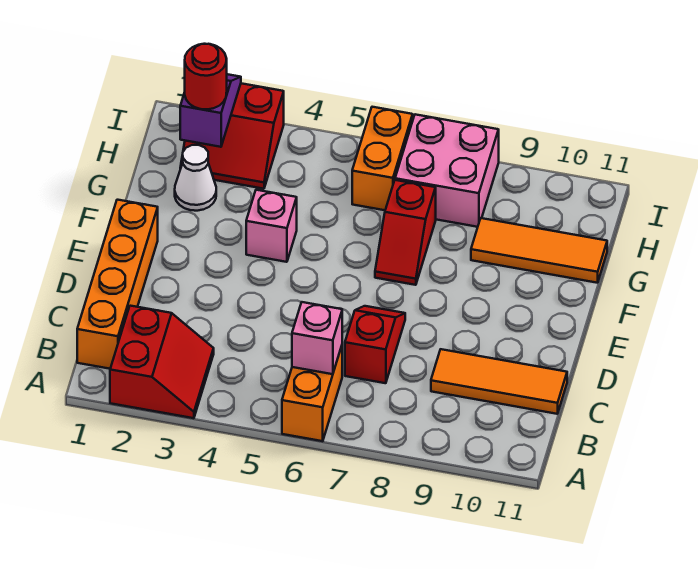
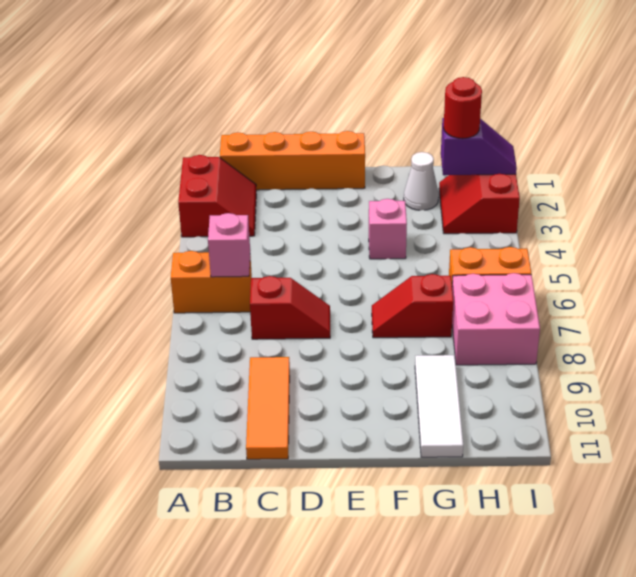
red slope A2:B3 level 1 top 2 -> red slope A2:B3 level 1 top A
orange tile G9:G11 level 1 -> white tile G9:G11 level 1

